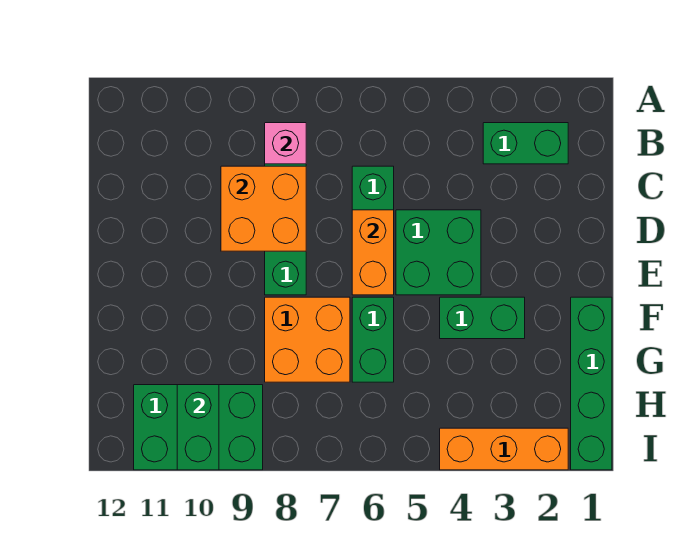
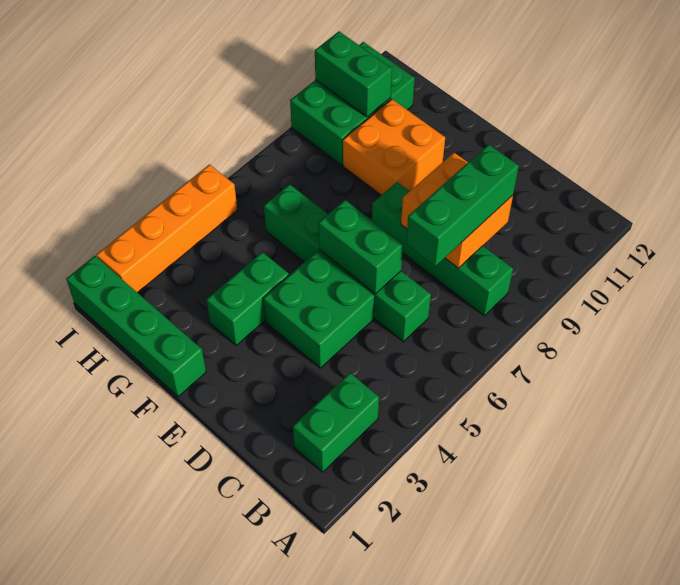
pink brick B8 level 2 -> none
none -> green brick C7:C9 level 3
orange brick D6:E6 level 2 -> green brick D6:E6 level 2
orange brick F7:G8 level 1 -> orange brick F9:G10 level 1
orange brick I2:I4 level 1 -> orange brick I2:I5 level 1

